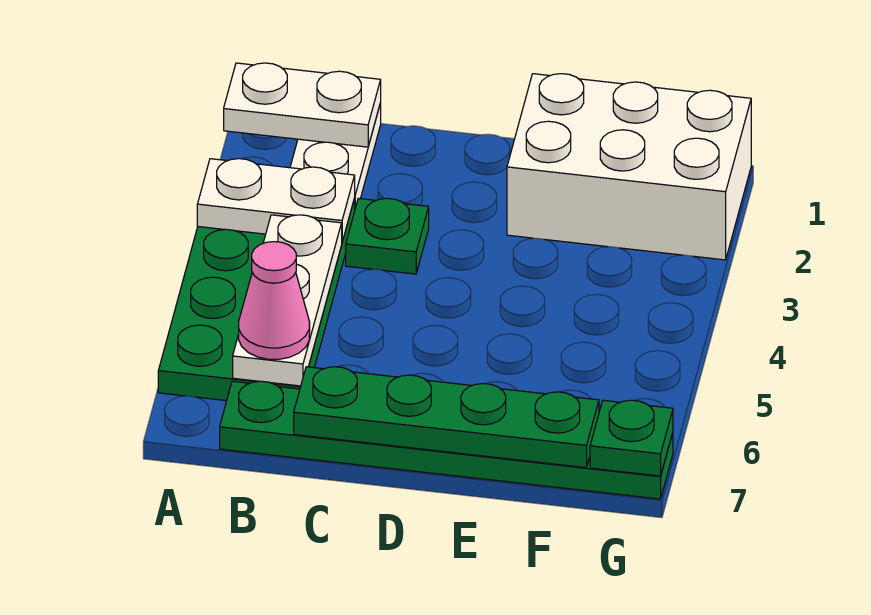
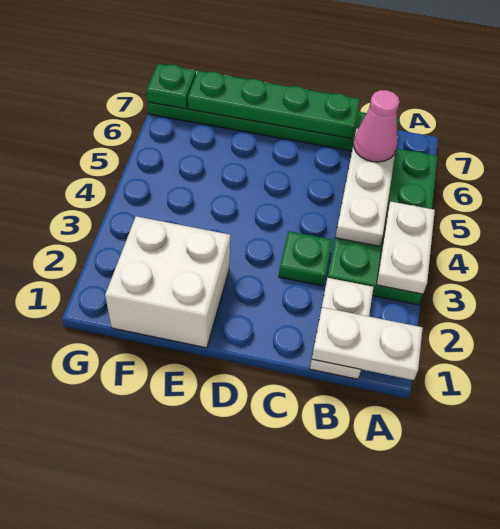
white plate A3:B3 level 2 -> white plate A3:A4 level 2
white brick E1:G2 level 1 -> white brick E1:F2 level 1

